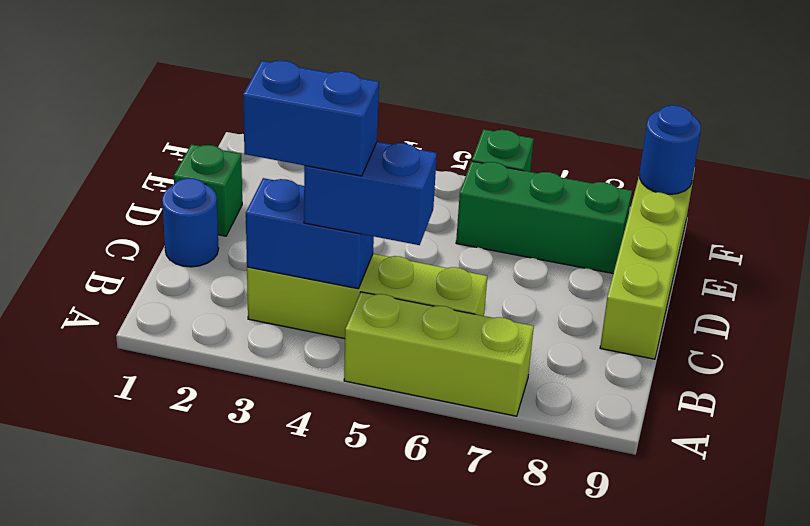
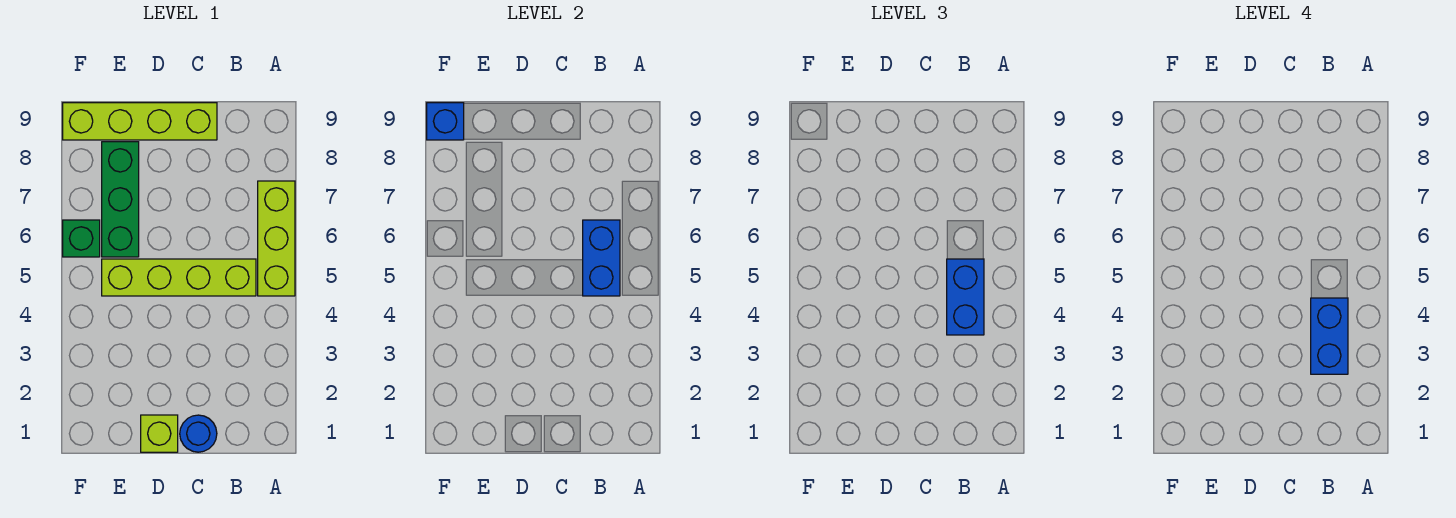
lime brick B3:B6 level 1 -> lime brick B5:E5 level 1
blue brick B3:B4 level 2 -> blue brick B5:B6 level 2
green brick D1 level 1 -> lime brick D1 level 1
blue round brick F9 level 2 -> blue brick F9 level 2

